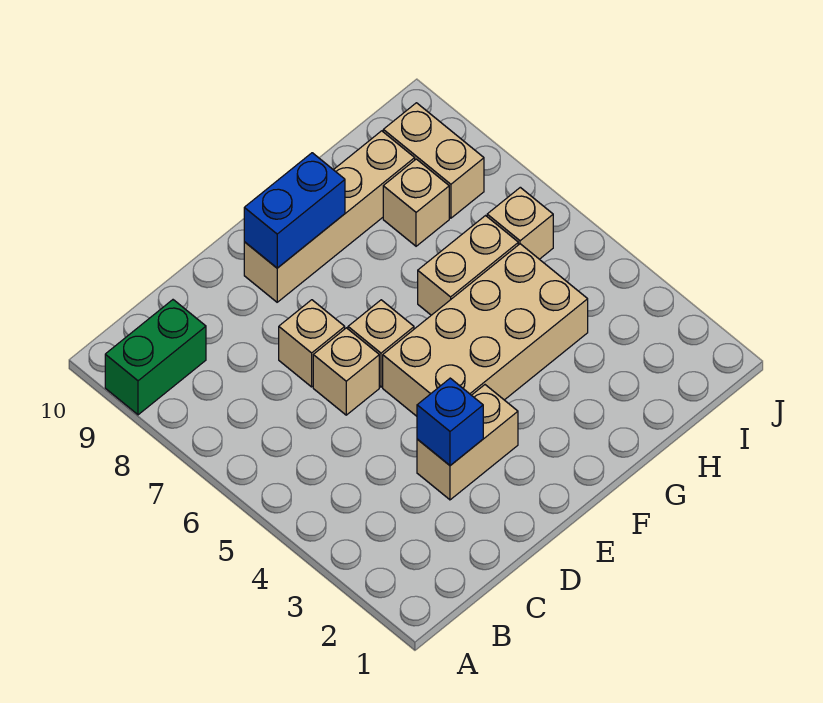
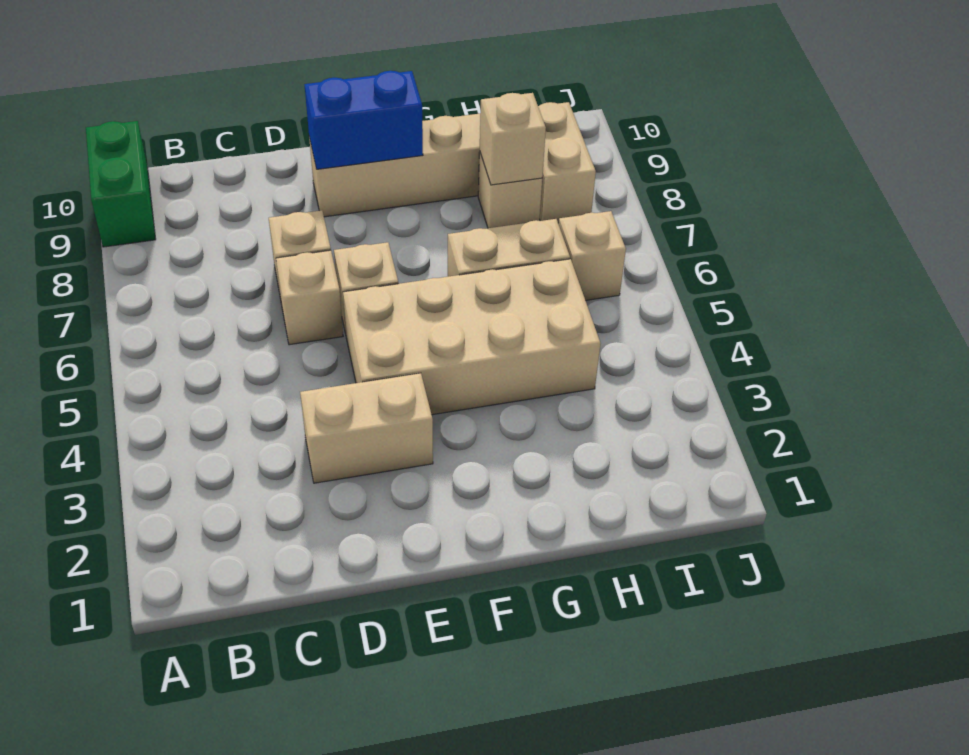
green brick A9:B9 level 1 -> green brick A9:A10 level 1
blue brick D3 level 2 -> none
none -> tan brick H8 level 2

